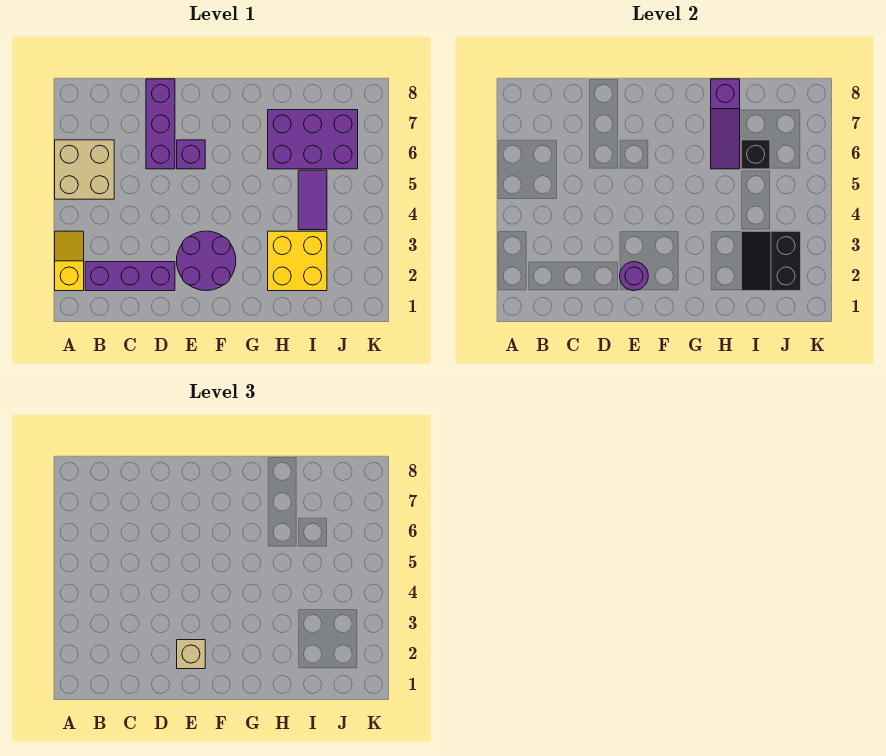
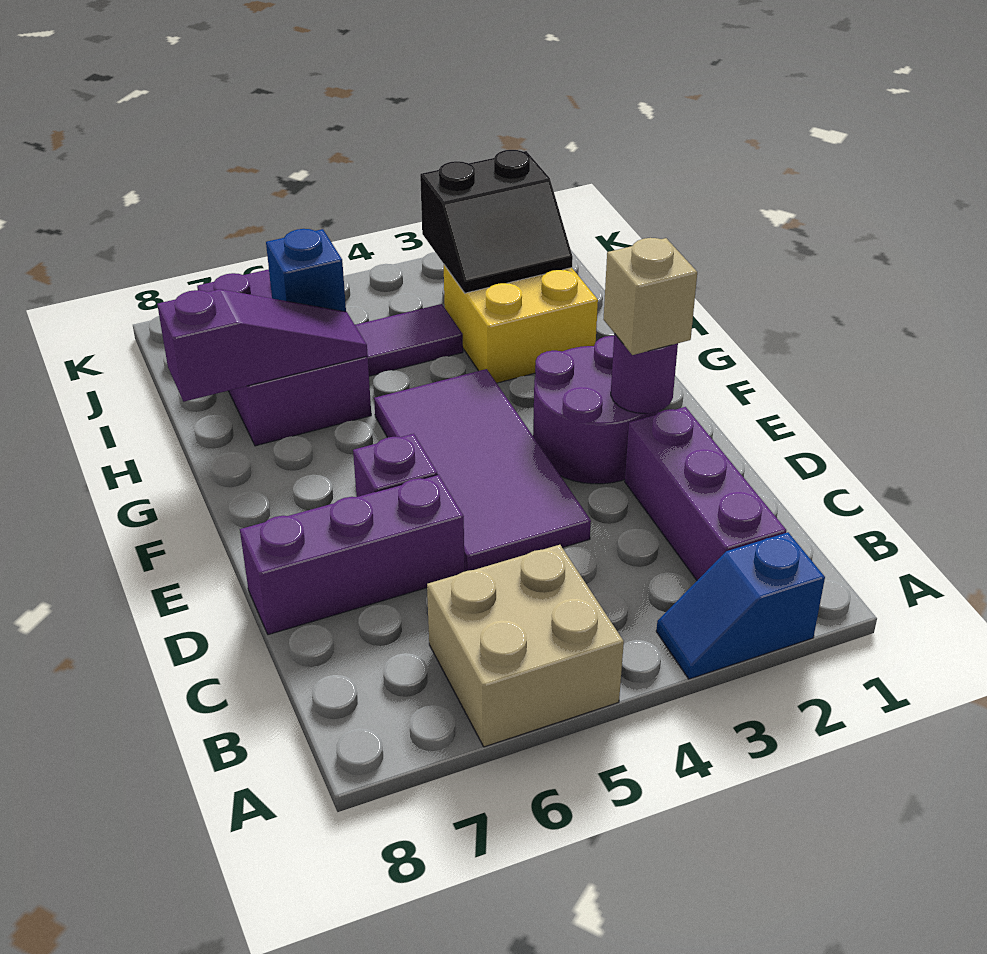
yellow slope A2:A3 level 1 top 2 -> blue slope A2:A3 level 1 top 2
none -> purple tile D4:G5 level 1
black brick I6 level 2 -> blue brick I6 level 2

